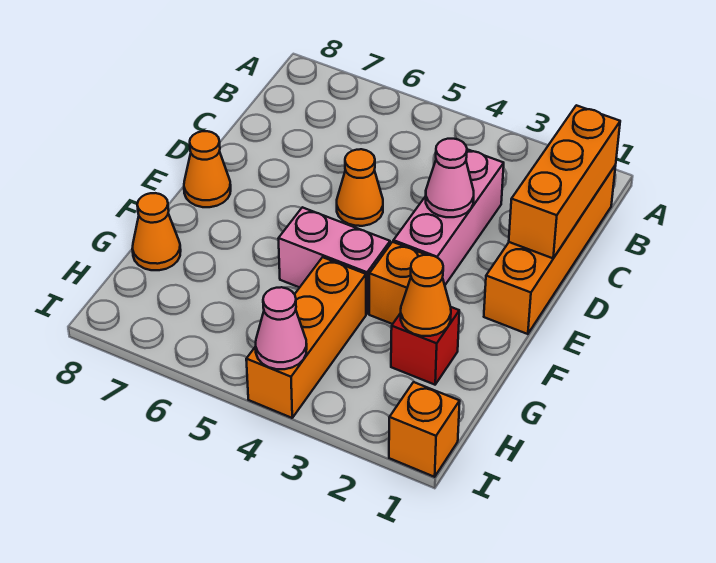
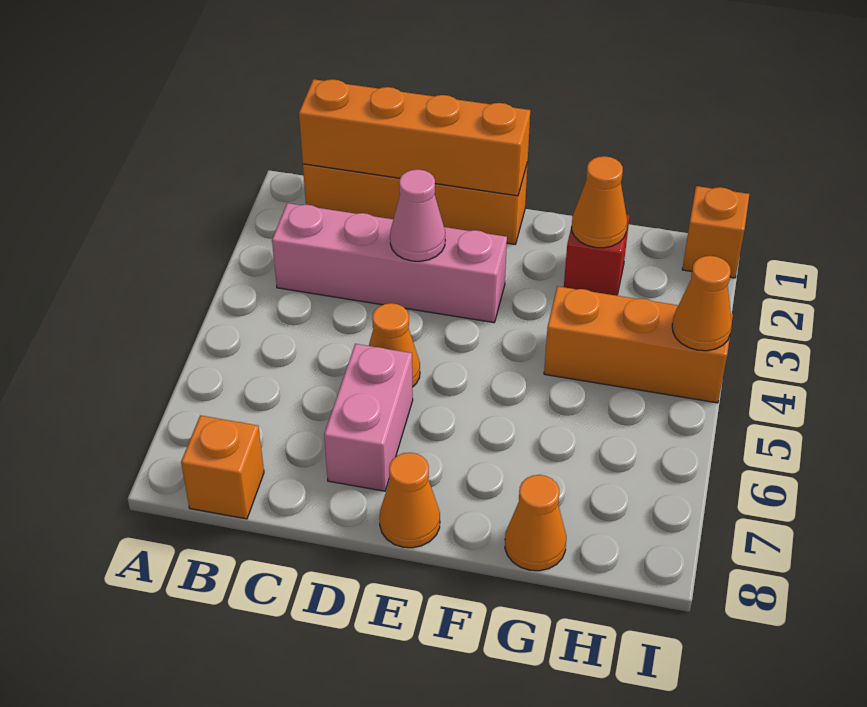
orange brick B1:D1 level 2 -> orange brick B1:E1 level 2
pink brick C3:E3 level 1 -> pink brick B3:E3 level 1
orange brick F3 level 1 -> orange brick B8 level 1
pink brick F4:F5 level 1 -> pink brick D6:D7 level 1
pink cone I4 level 2 -> orange cone I4 level 2

